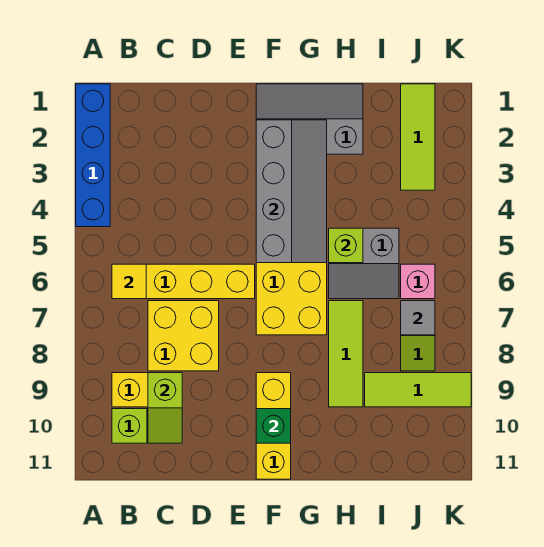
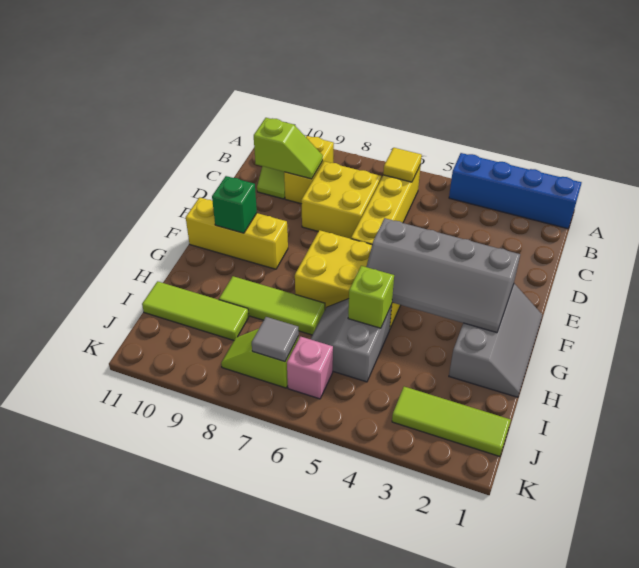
lime slope C9:C10 level 2 top 9 -> lime slope C9:C10 level 2 top 10
lime tile I9:K9 level 1 -> lime tile I9:I11 level 1

